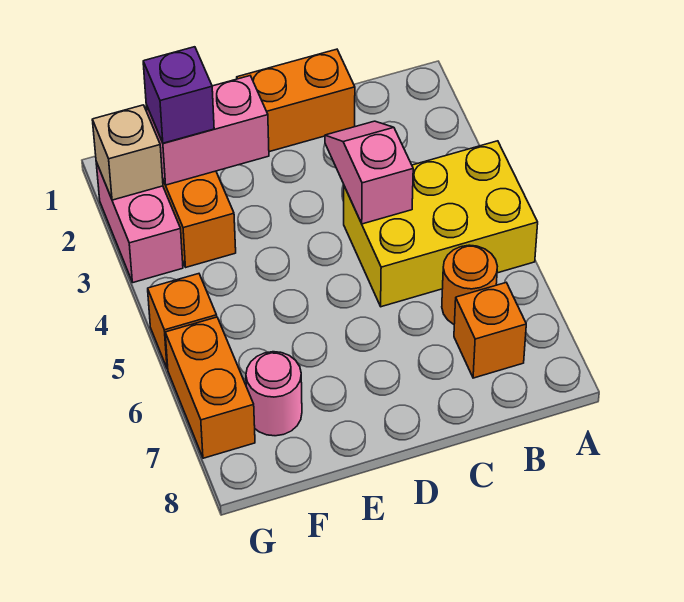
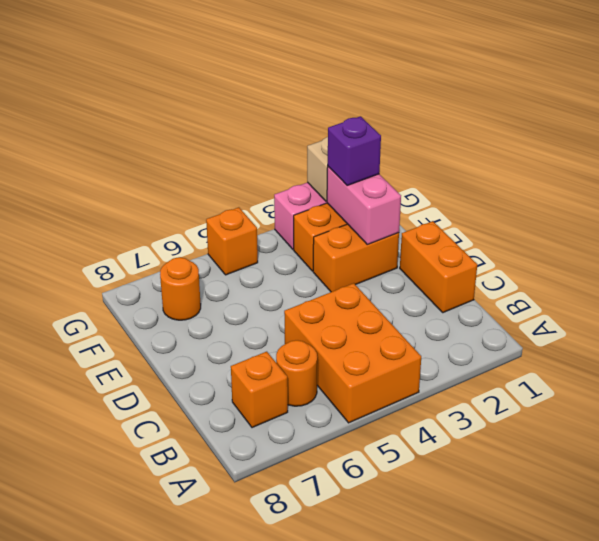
yellow brick A4:C5 level 1 -> orange brick A4:C5 level 1
pink slope C3:C4 level 2 top 4 -> none
pink round brick F7 level 1 -> orange round brick F7 level 1
orange brick G6:G7 level 1 -> orange brick E2:E3 level 1

